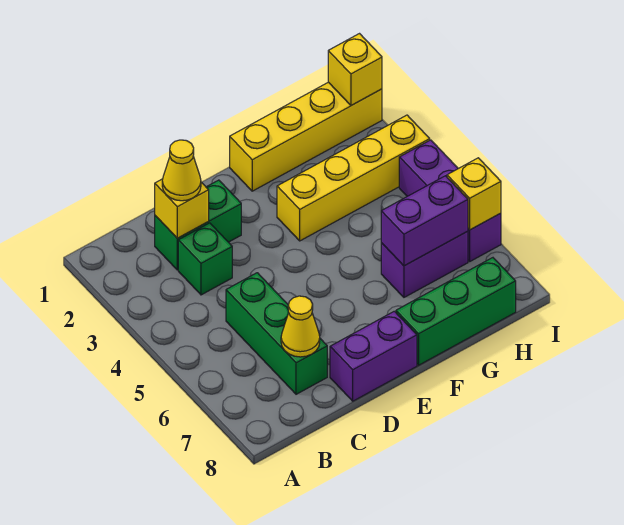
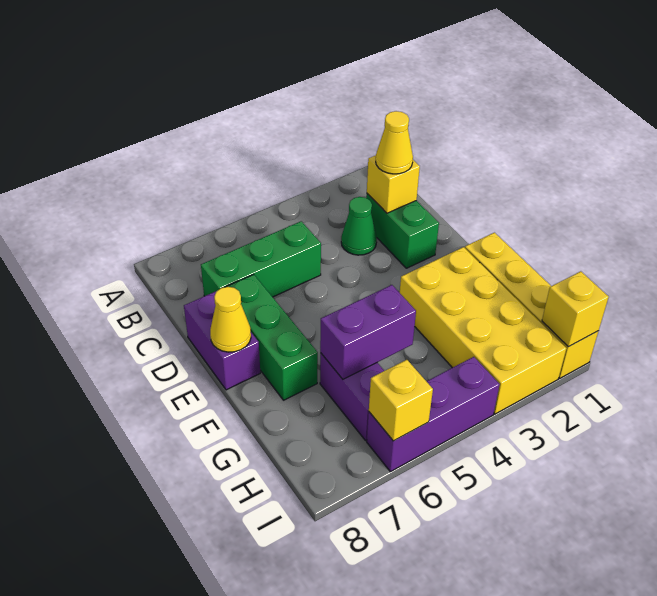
green brick C3 level 1 -> green cone C3 level 1
yellow cone C7 level 2 -> yellow cone E8 level 2
yellow brick F3:I3 level 1 -> yellow brick F2:I3 level 1
green brick F8:H8 level 1 -> green brick D7:F7 level 1
purple brick G6:H6 level 2 -> purple brick G5:G6 level 2

